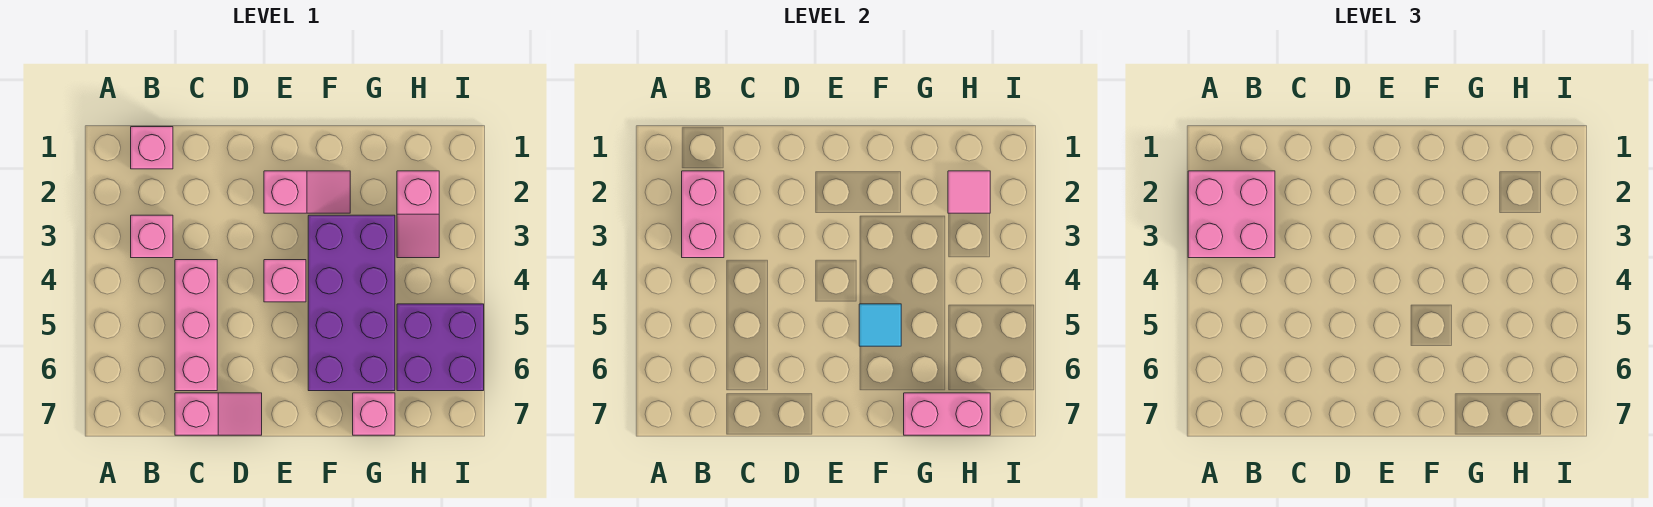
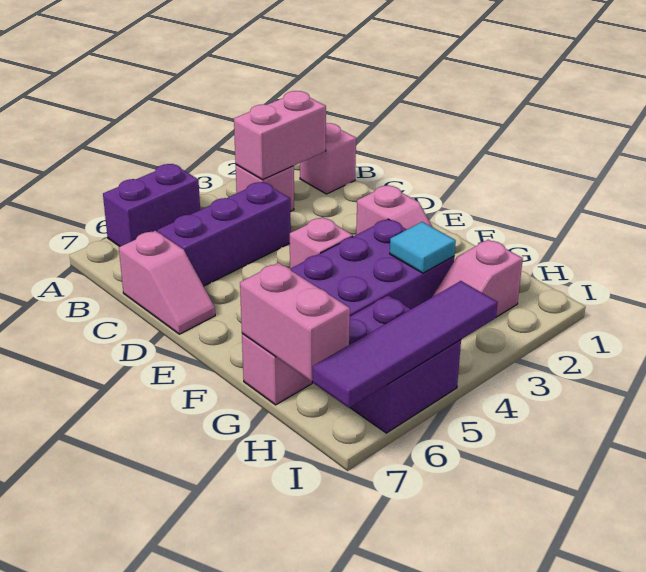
pink brick A2:B3 level 3 -> none
none -> purple brick A5:A6 level 1
pink brick C4:C6 level 1 -> purple brick C4:C6 level 1
cyan tile F5 level 2 -> cyan tile G3 level 2
pink tile H2 level 2 -> none
none -> purple tile I4:I7 level 2

